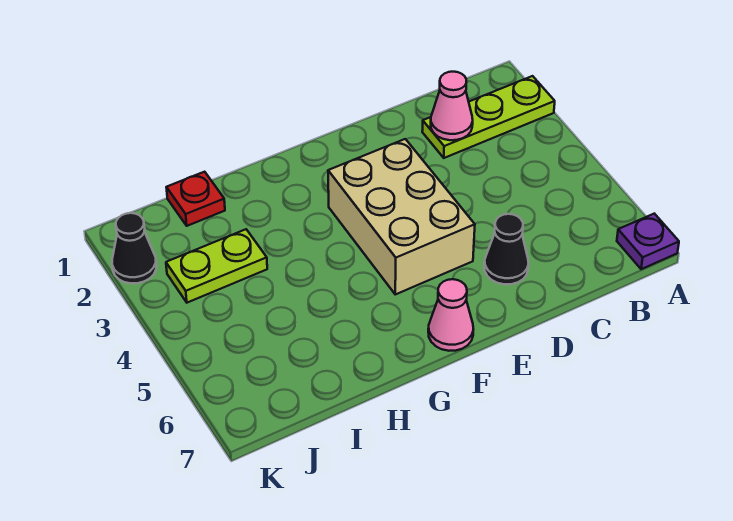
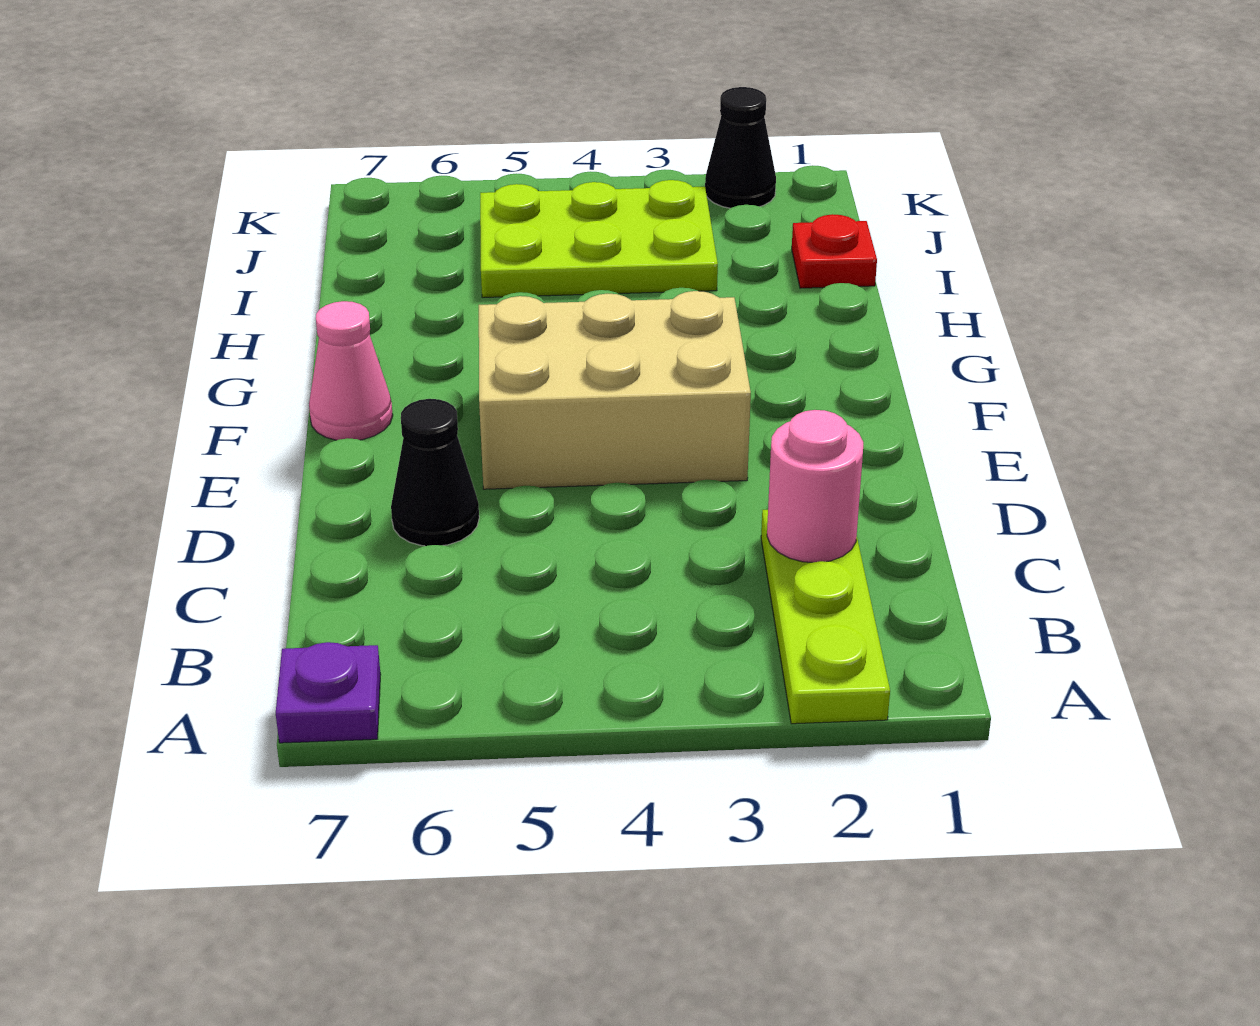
pink cone C2 level 2 -> pink round brick C2 level 2
lime plate I3:J3 level 1 -> lime plate I3:J5 level 1

